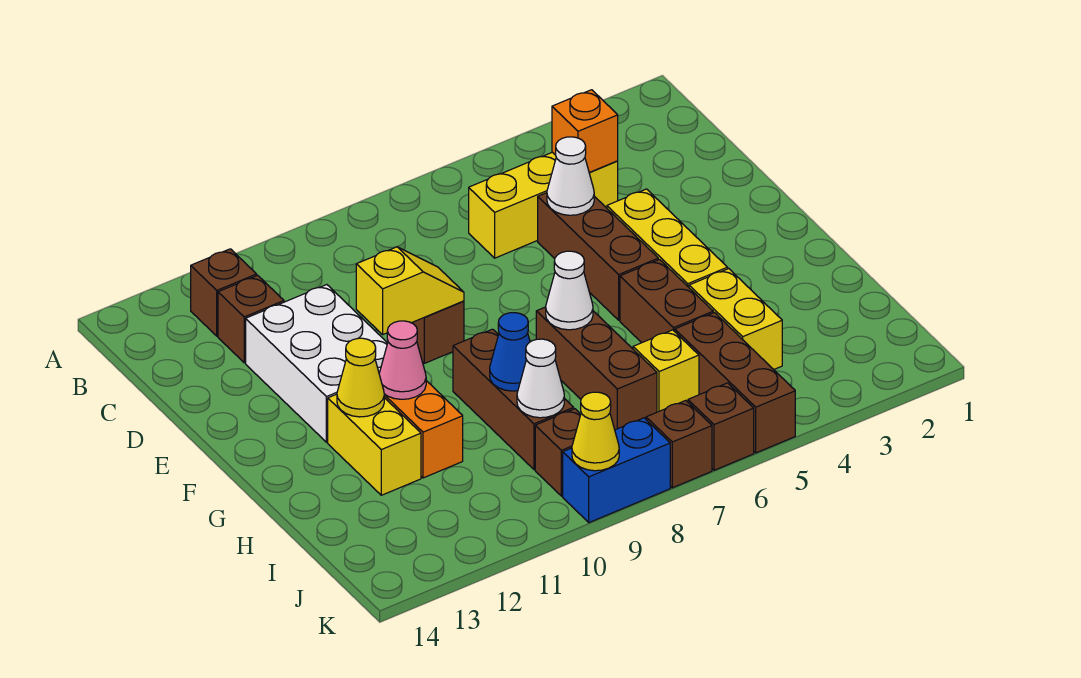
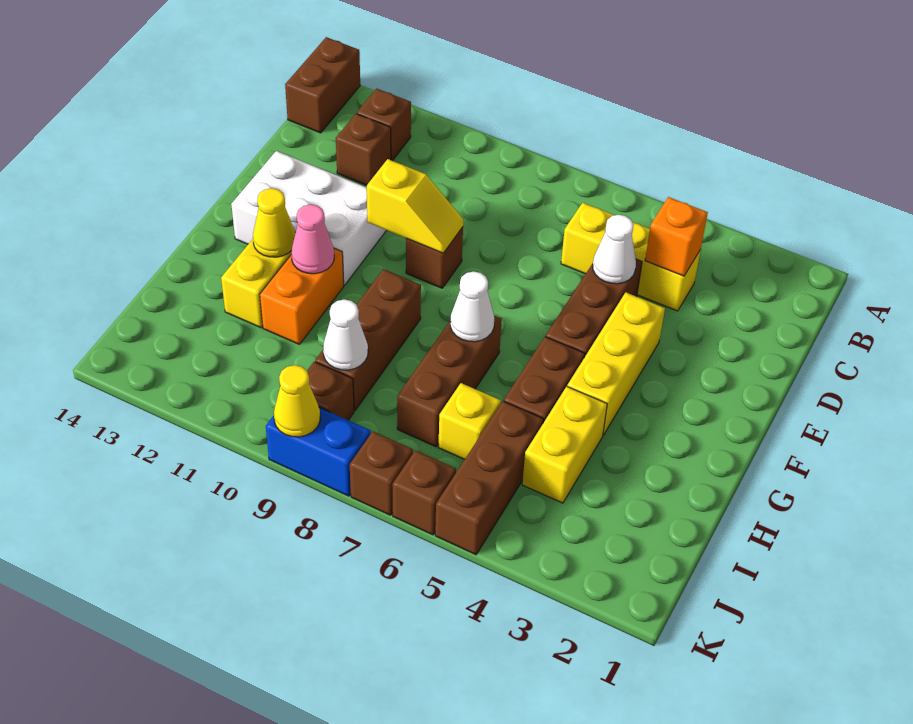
none -> brown brick A14:B14 level 1
white brick D11:F12 level 1 -> white brick E11:F13 level 1
blue cone H9 level 2 -> none

